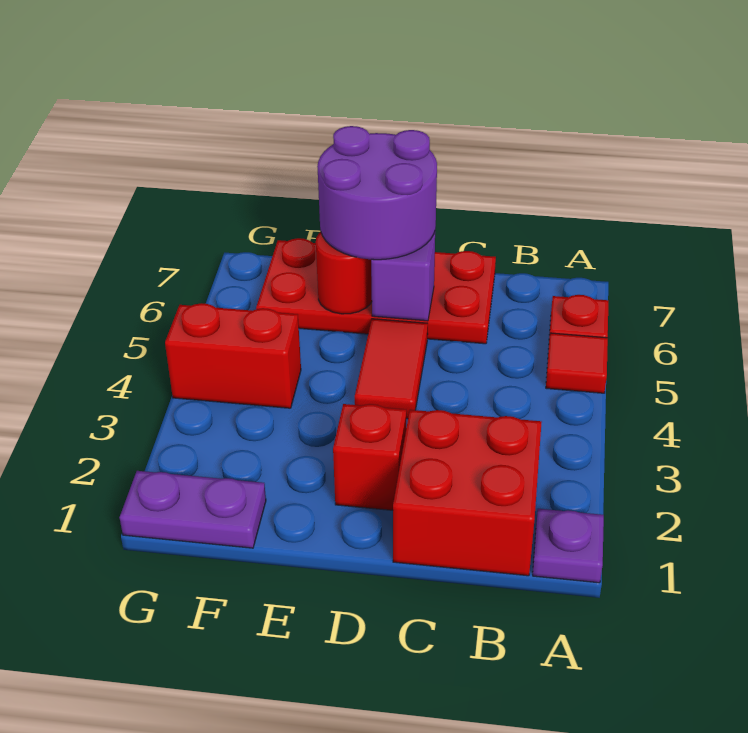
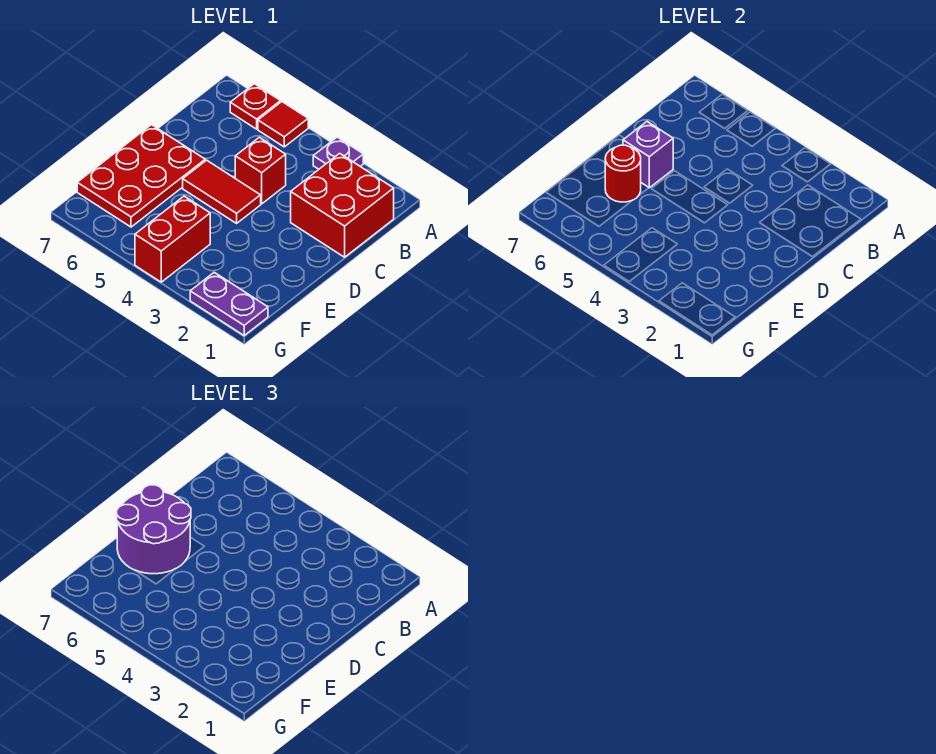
purple plate A1 level 1 -> purple plate A3 level 1
red plate C6:F7 level 1 -> red plate D6:F7 level 1
red brick D2 level 1 -> red brick C4 level 1
purple plate F1:G1 level 1 -> purple plate G1:G2 level 1

